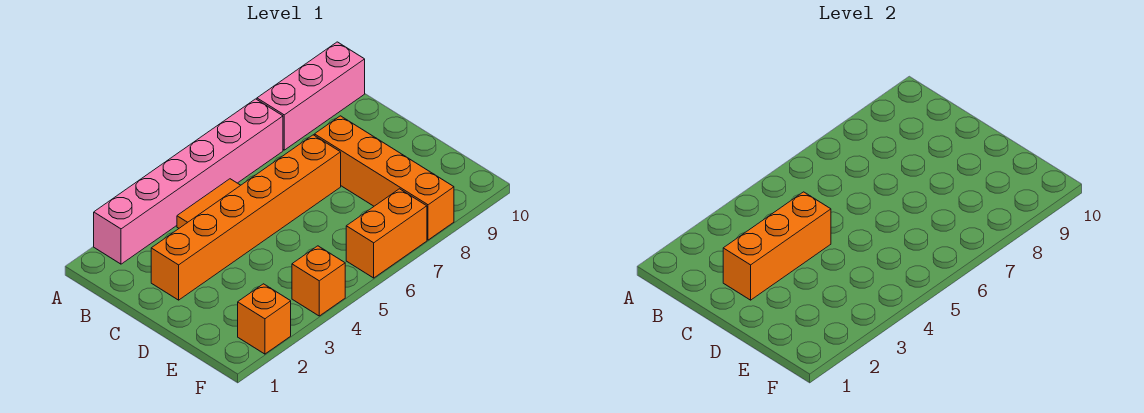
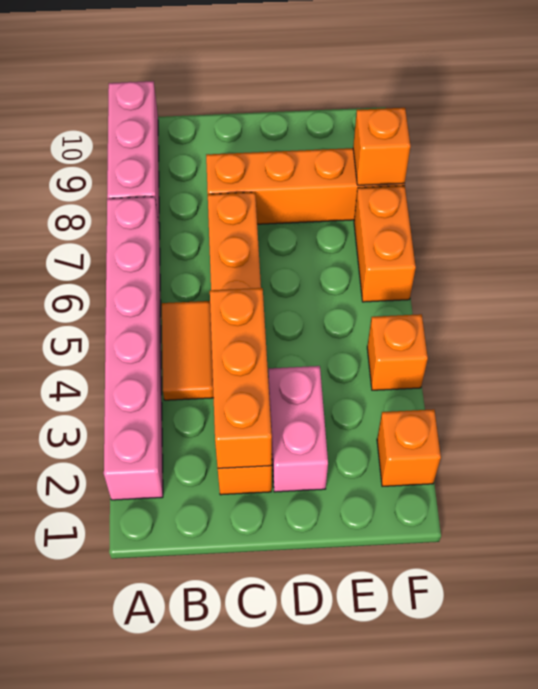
none -> pink brick D2:D3 level 1
none -> orange brick F8 level 2

